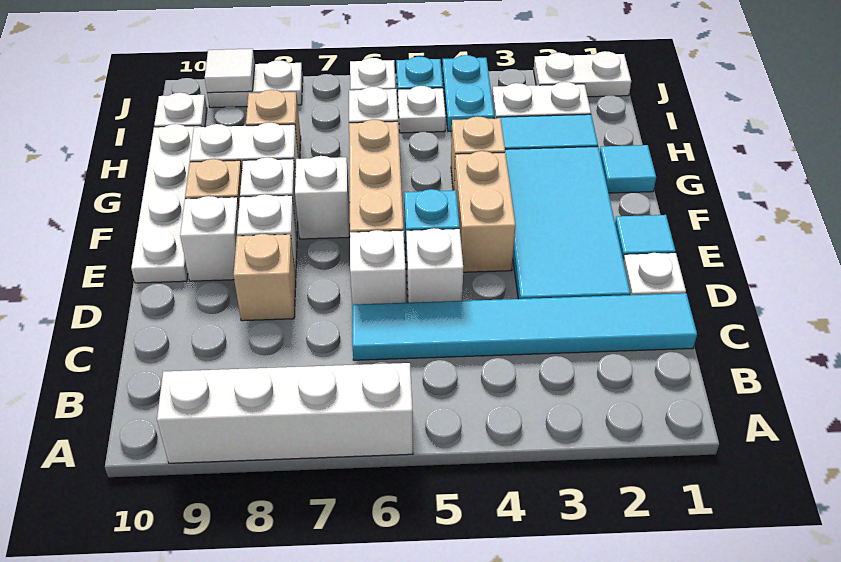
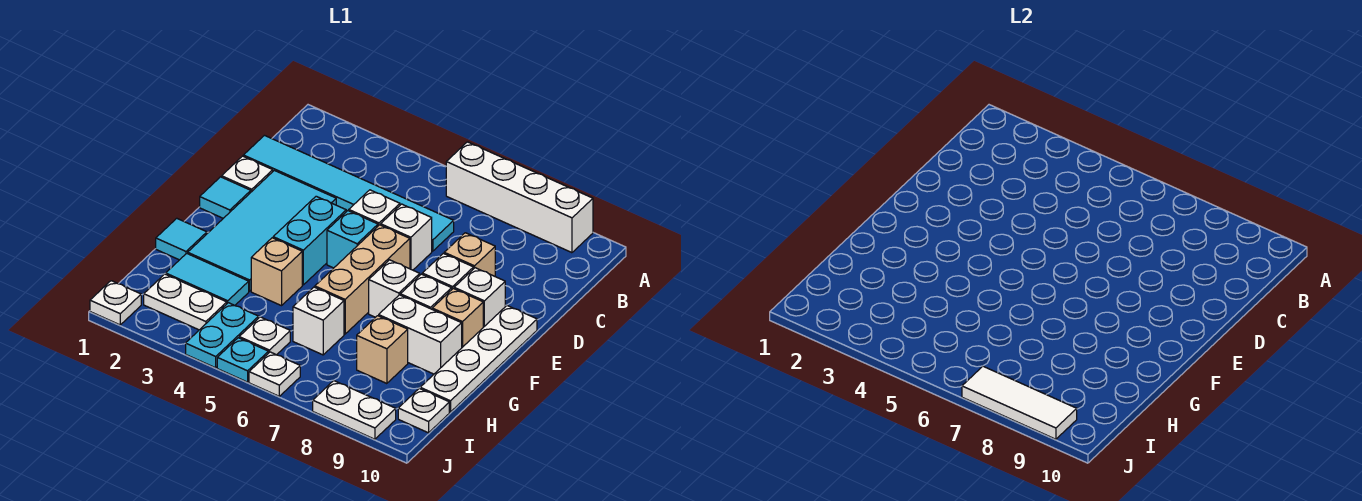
tan brick E4:F4 level 1 -> cyan brick E4:F4 level 1
white plate J1:J2 level 1 -> white plate J1 level 1
white tile J9 level 2 -> white tile J7:J9 level 2

